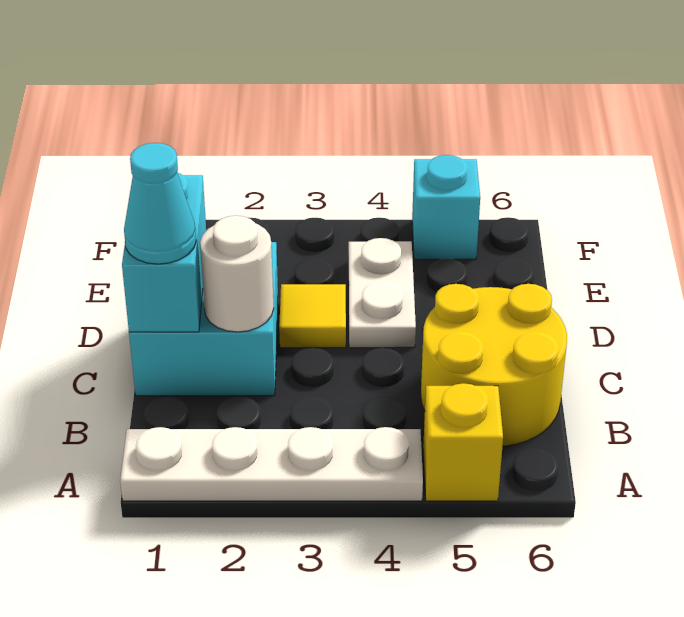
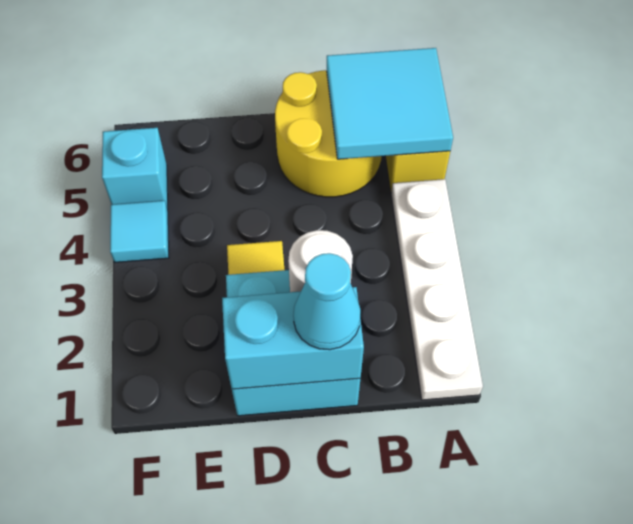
none -> cyan tile A5:B6 level 2
white plate D4:E4 level 1 -> none
none -> cyan tile F4 level 1

